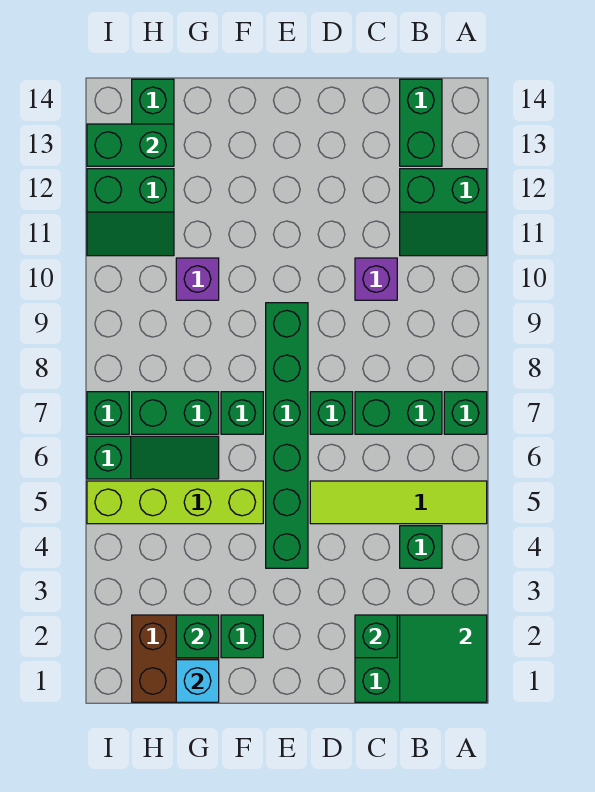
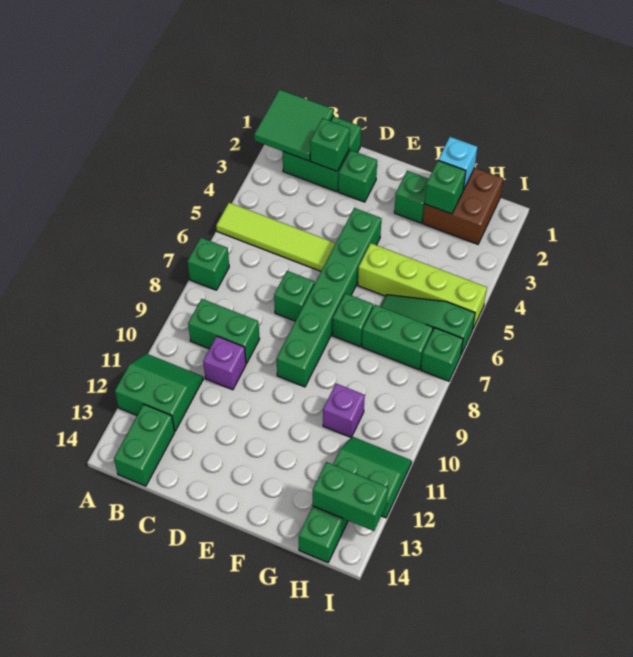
green brick B4 level 1 -> green brick D2 level 1
green brick B7:C7 level 1 -> green brick B9:C9 level 1

